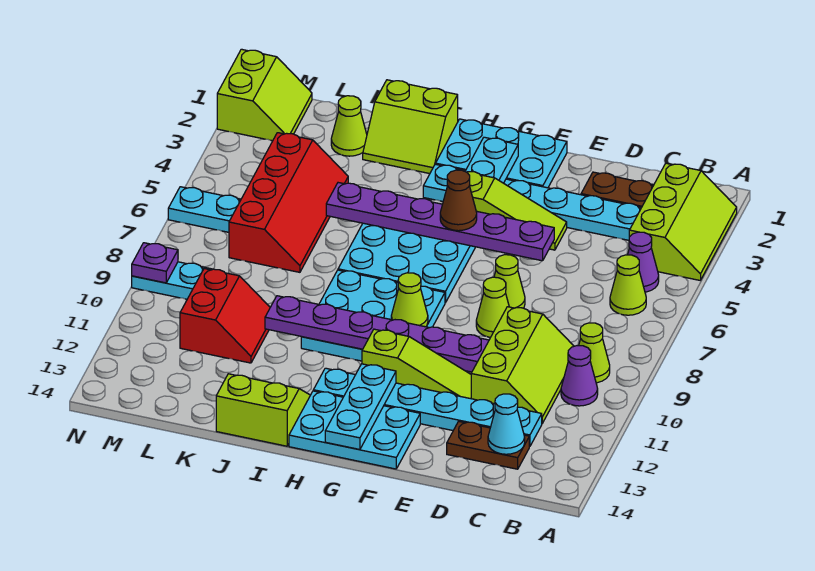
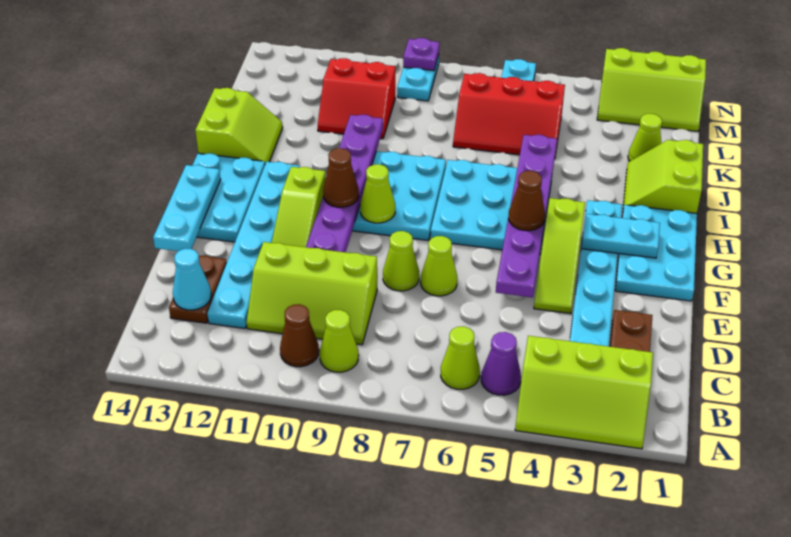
purple cone B10 level 1 -> brown cone B10 level 1
none -> brown cone G10 level 3
cyan plate G12:G14 level 2 -> cyan plate E14:G14 level 2
red slope K4:L7 level 1 top L -> red slope K5:L7 level 1 top L
lime slope M1:N2 level 1 top N -> lime slope M1:N3 level 1 top N

